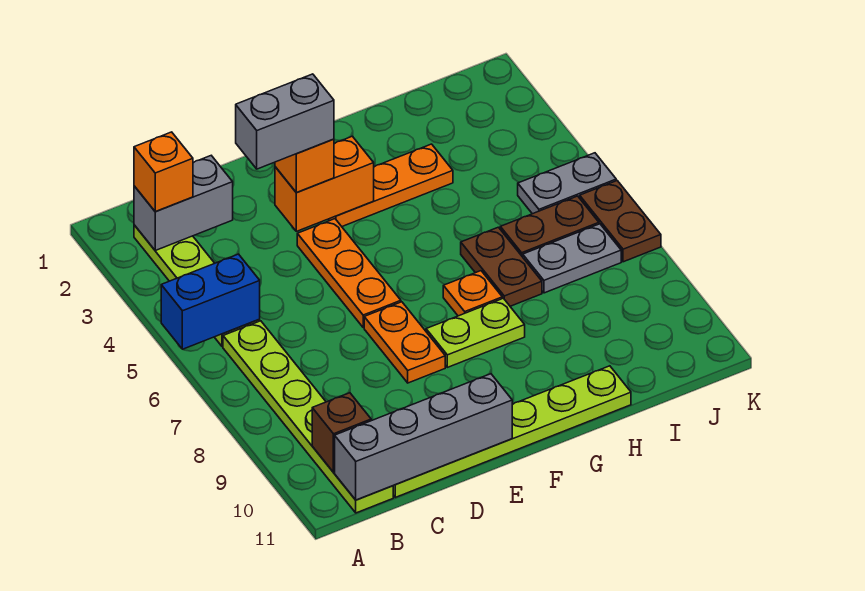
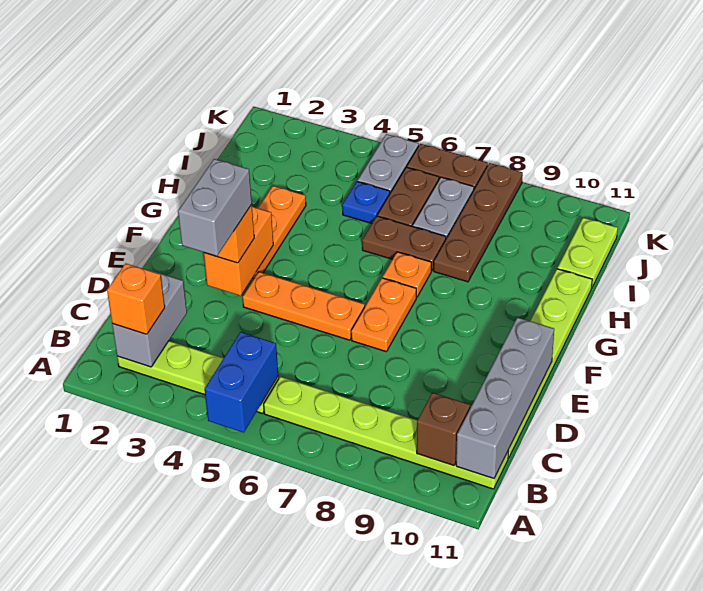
orange plate E7:E8 level 1 -> orange plate E7:F7 level 1
lime plate F8:G8 level 1 -> lime plate I11:J11 level 1
none -> brown plate H8:K8 level 1
none -> blue plate I5 level 1

